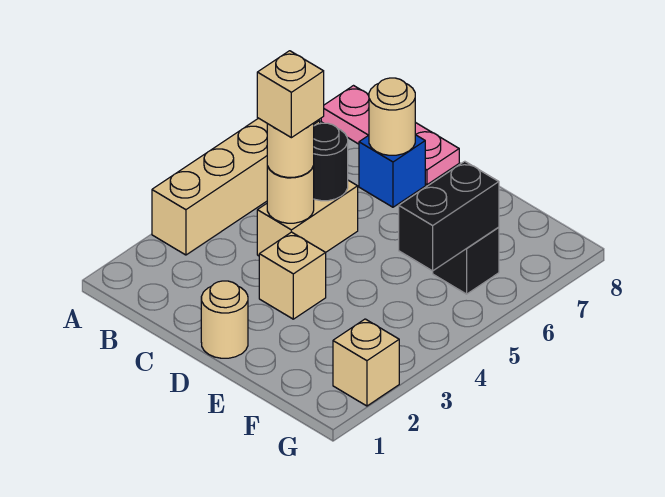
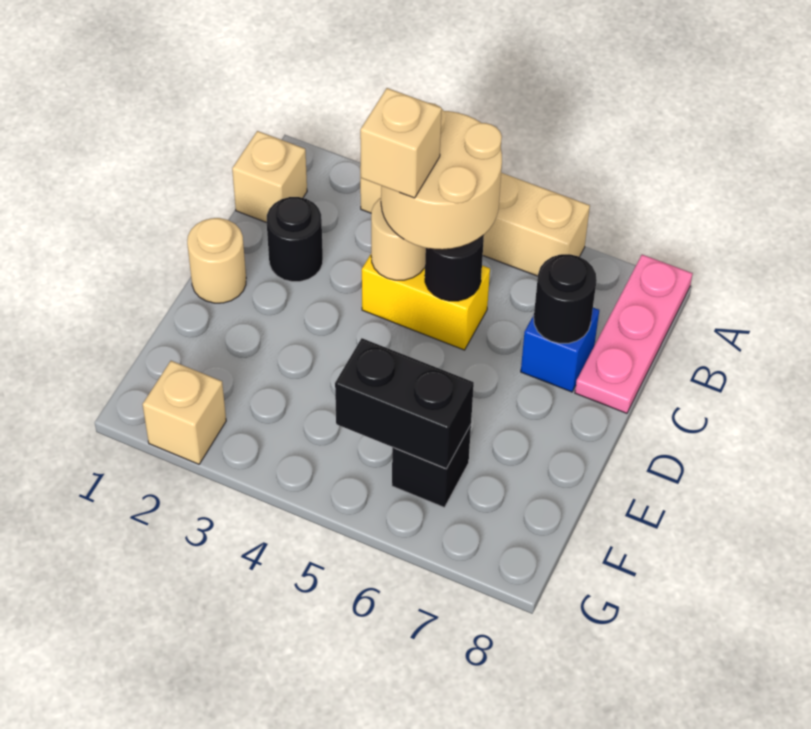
none -> black round brick C2 level 1
tan brick C4:C5 level 1 -> yellow brick C4:C5 level 1
tan round brick C4 level 3 -> tan round brick B4:C5 level 3
tan round brick C7 level 2 -> black round brick C7 level 2
tan brick D3 level 1 -> tan brick B1 level 1

